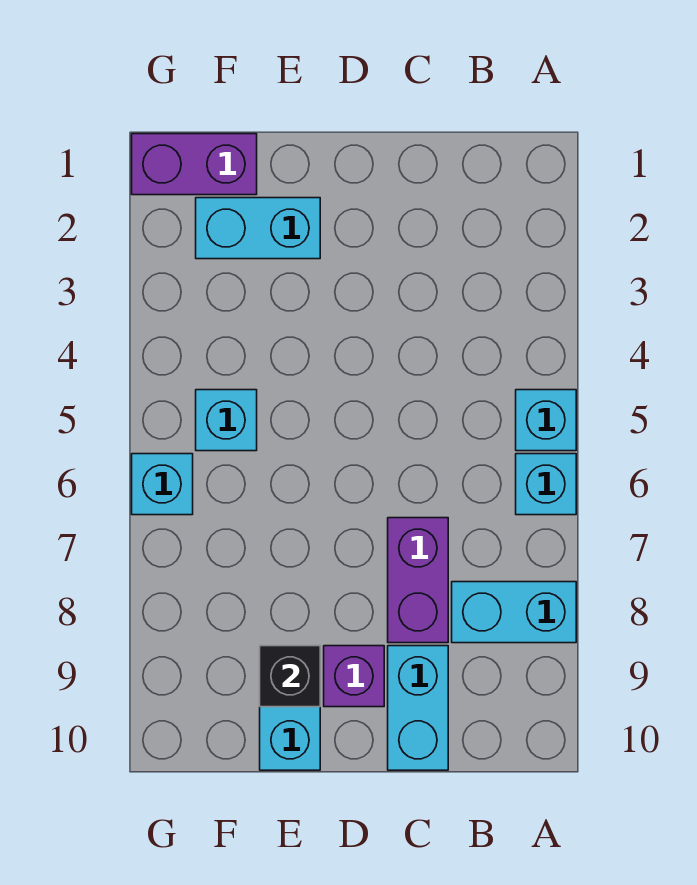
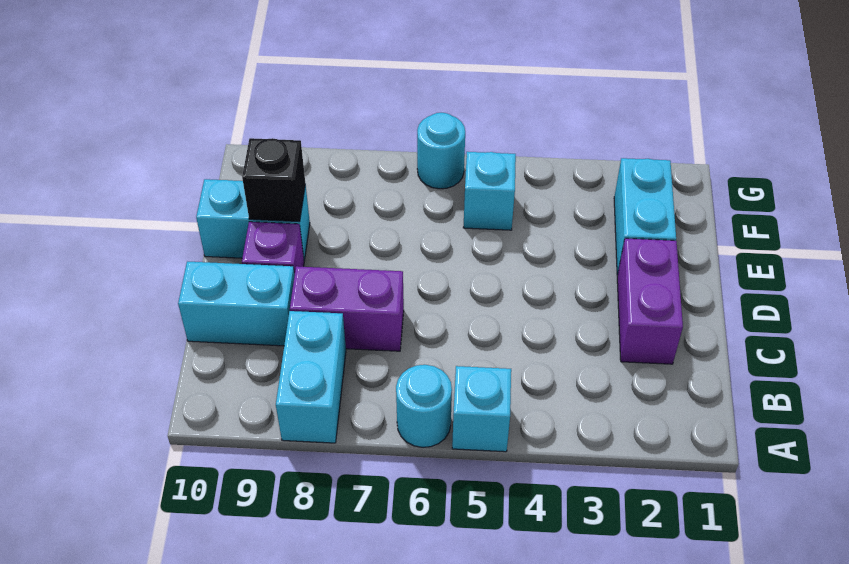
cyan brick A6 level 1 -> cyan round brick A6 level 1
purple brick F1:G1 level 1 -> purple brick C2:D2 level 1
cyan brick G6 level 1 -> cyan round brick G6 level 1

